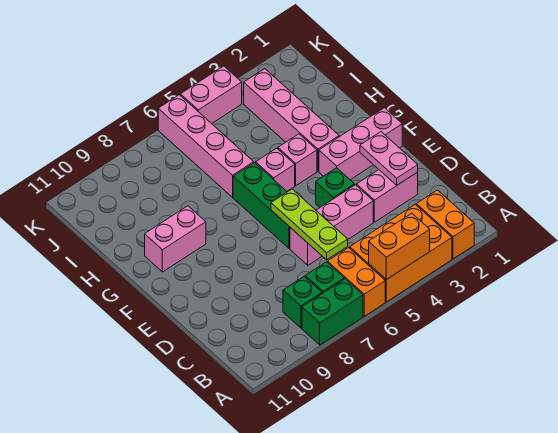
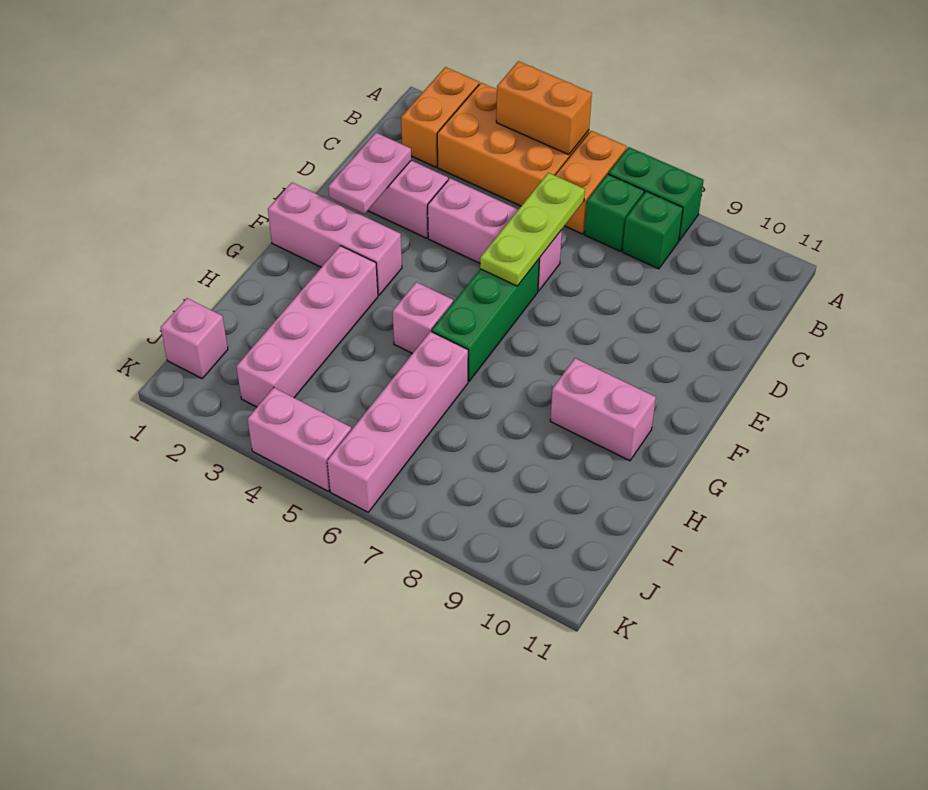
green brick E4 level 1 -> none
pink brick G4 level 1 -> pink brick J1 level 1

